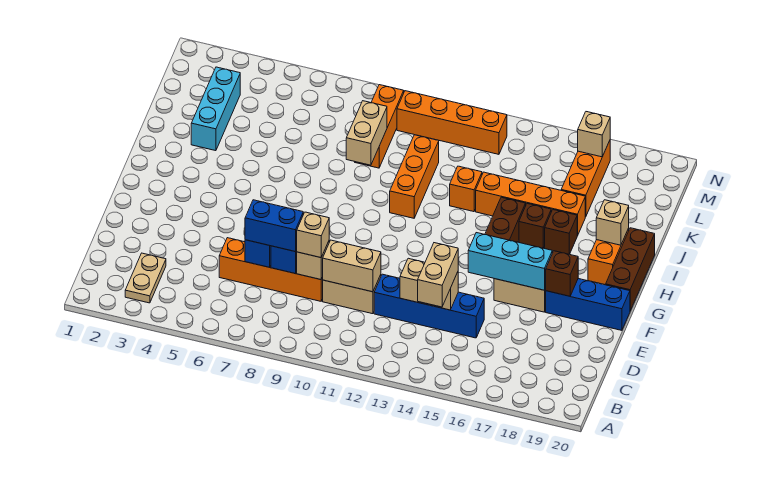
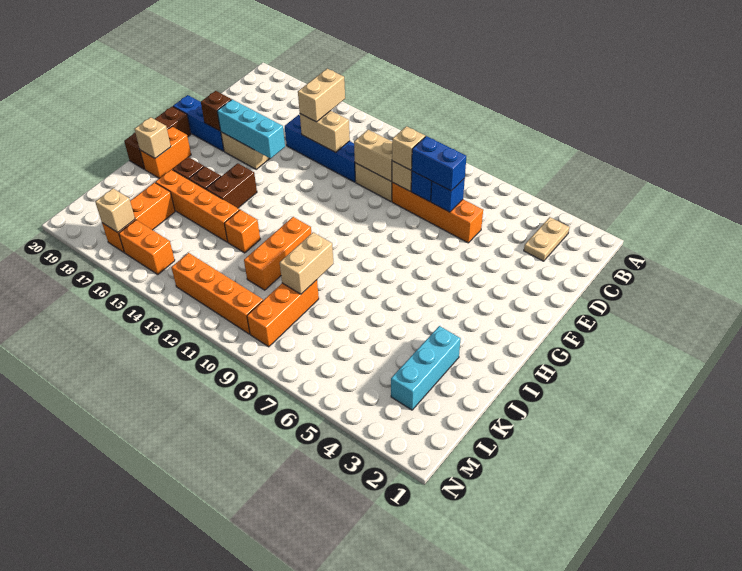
none -> orange brick M15:M16 level 1

